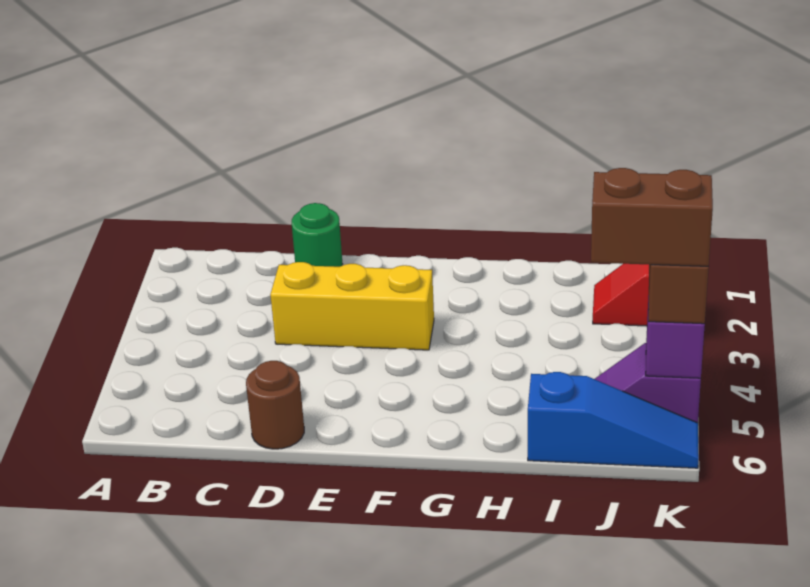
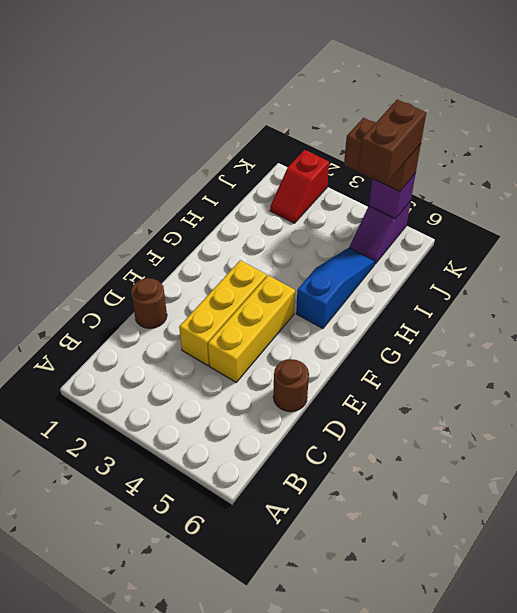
green round brick D1 level 1 -> brown round brick D1 level 1
none -> yellow brick D4:F4 level 1
blue slope I6:K6 level 1 top I -> blue slope G5:I5 level 1 top G

